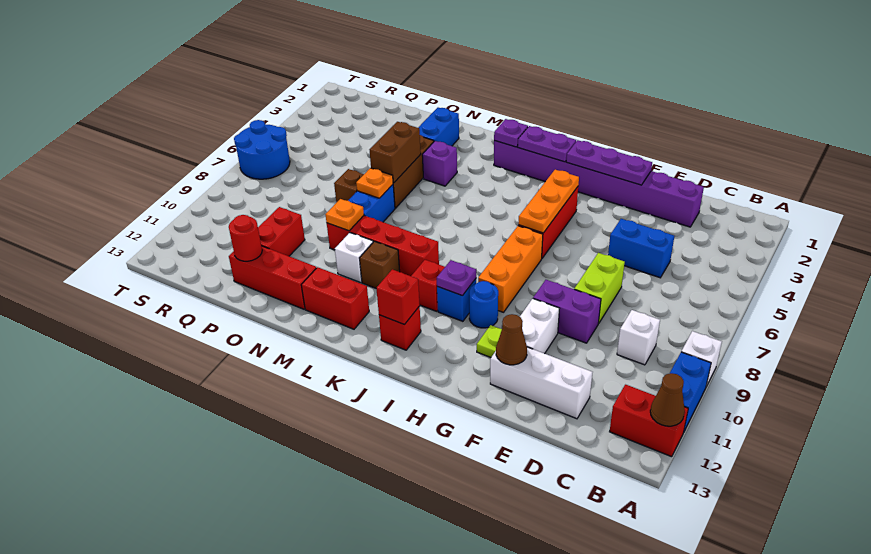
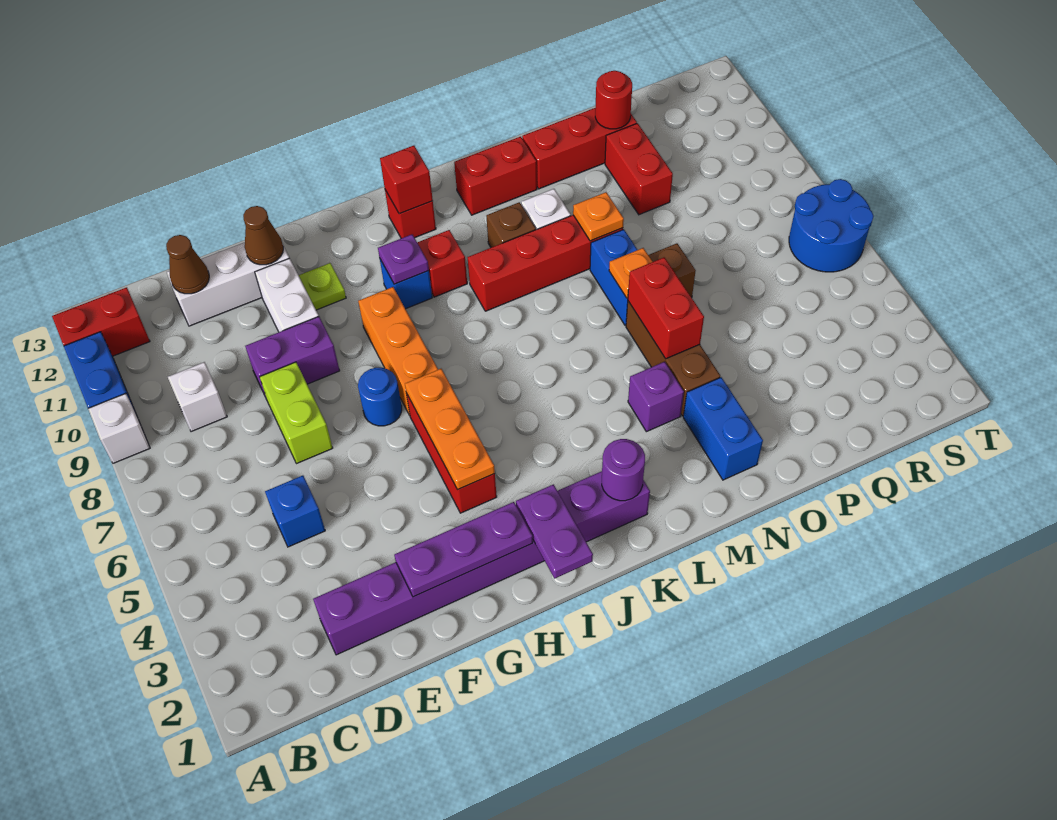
brown cone A12 level 2 -> brown cone D12 level 2
blue brick D5:E5 level 1 -> blue brick D5 level 1
blue round brick H10 level 1 -> blue round brick G7 level 1
purple plate I2:J2 level 2 -> purple plate I1:I2 level 2
purple plate K2 level 2 -> purple round brick K2 level 2
brown brick N5:N6 level 2 -> red brick N5:N6 level 2

